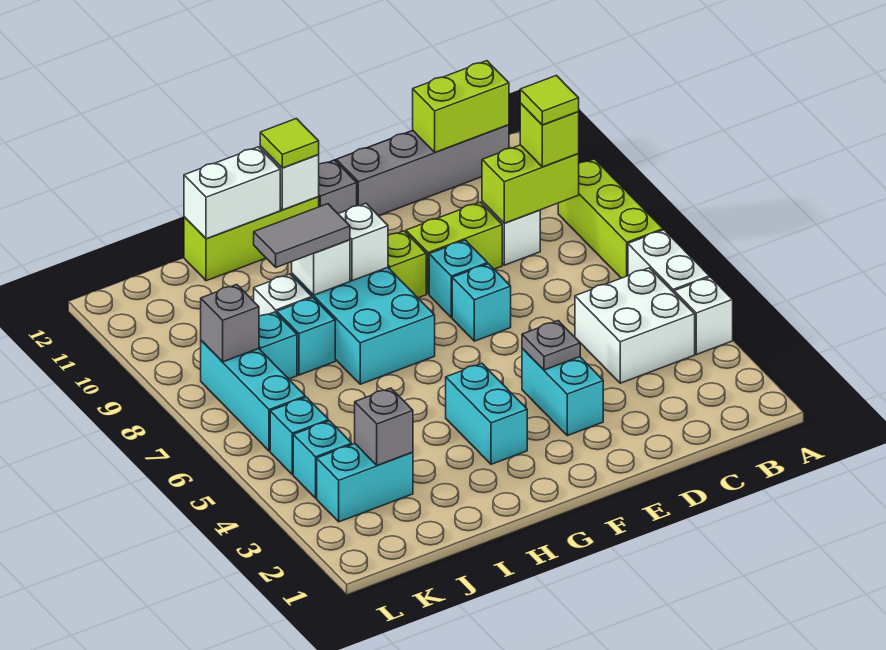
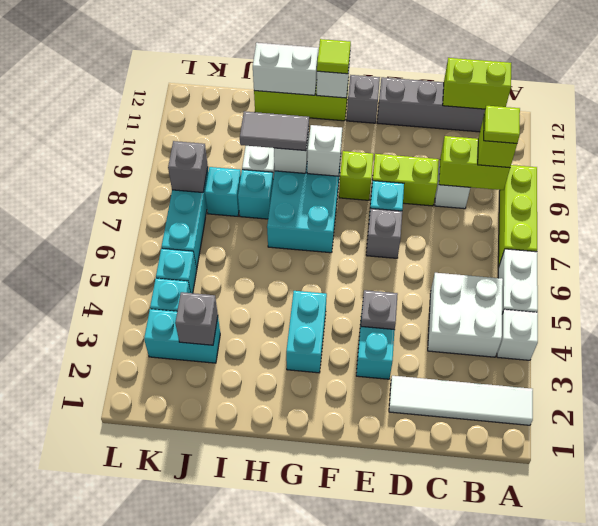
none -> white tile A2:D2 level 1
cyan brick E7 level 1 -> grey brick E7 level 1

